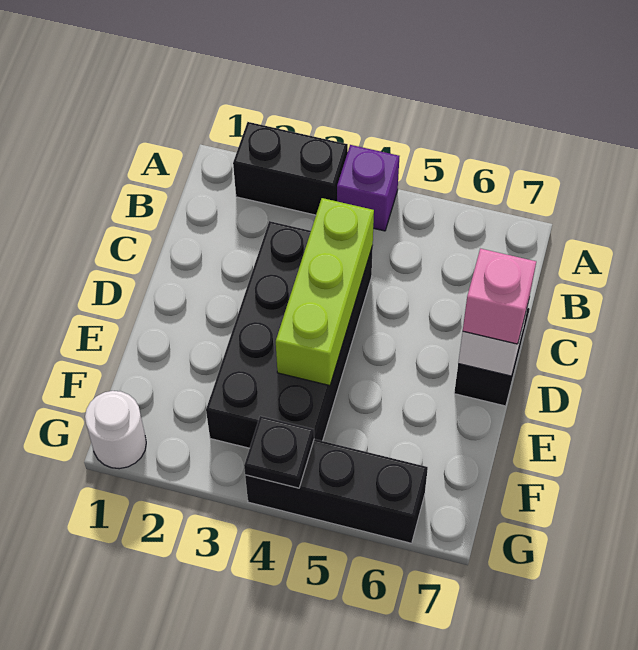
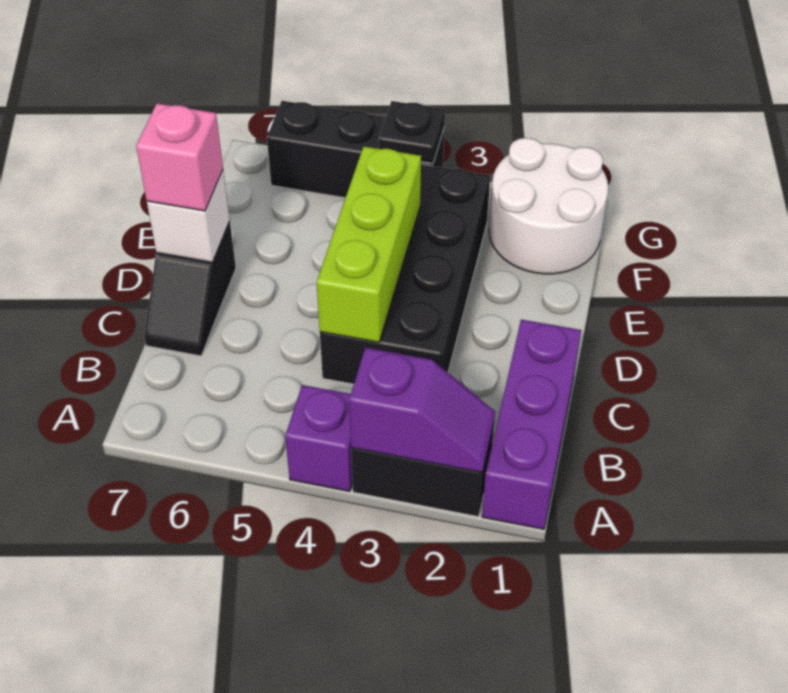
none -> purple brick A1:C1 level 1
none -> purple slope A2:A3 level 2 top 3
white round brick G1 level 1 -> white round brick F1:G2 level 1

